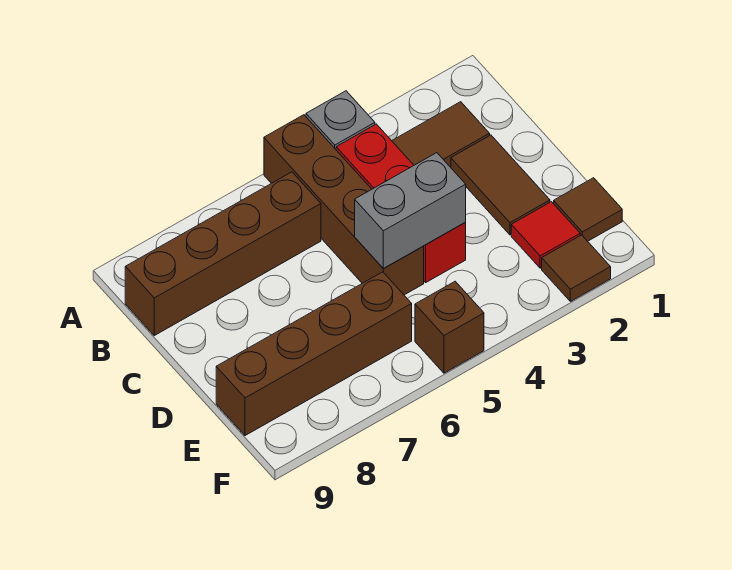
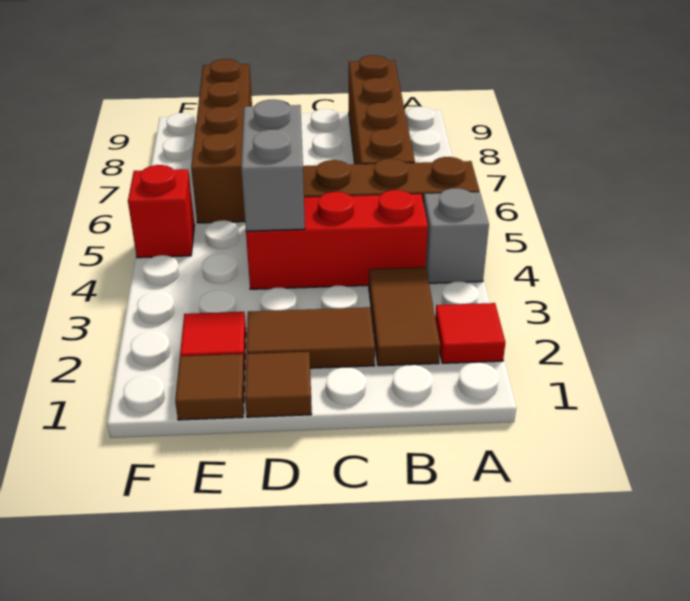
none -> red tile A2 level 1
brown tile F2 level 1 -> brown tile D1 level 1
brown brick F5 level 1 -> red brick F5 level 1

